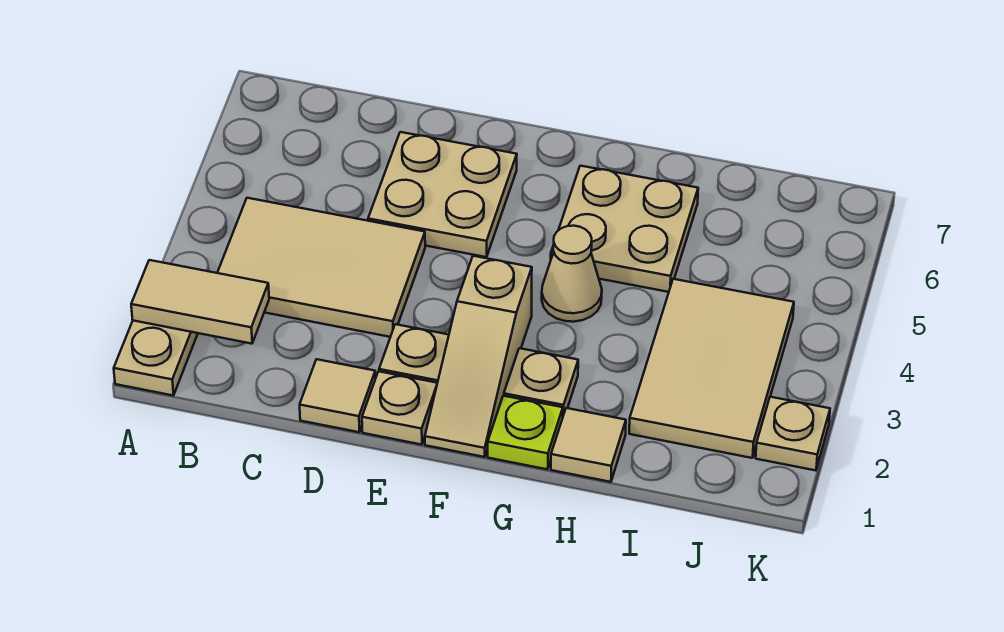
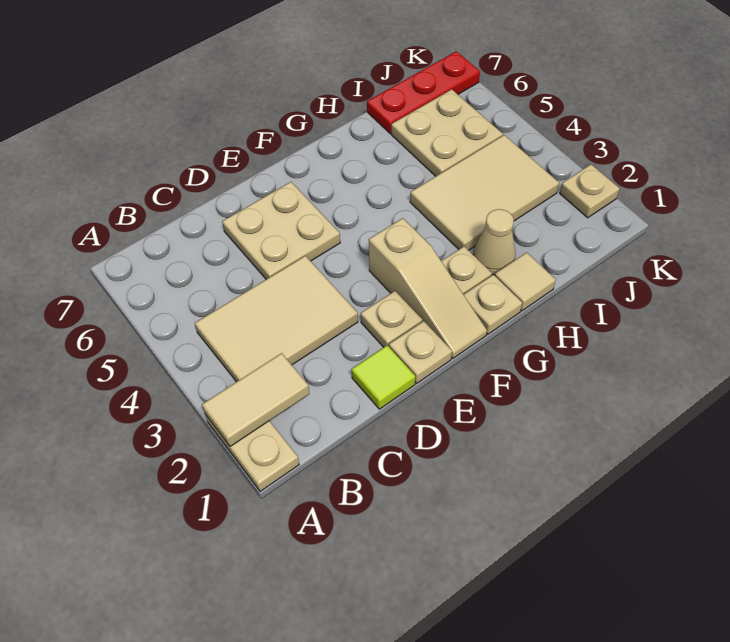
tan tile D1 level 1 -> lime tile D1 level 1
lime plate G1 level 1 -> tan plate G1 level 1
tan cone G4 level 1 -> tan cone H2 level 1
tan plate G5:H6 level 1 -> tan plate I5:J6 level 1
tan tile I2:J4 level 1 -> tan tile H3:J4 level 1
none -> red plate I7:K7 level 1

